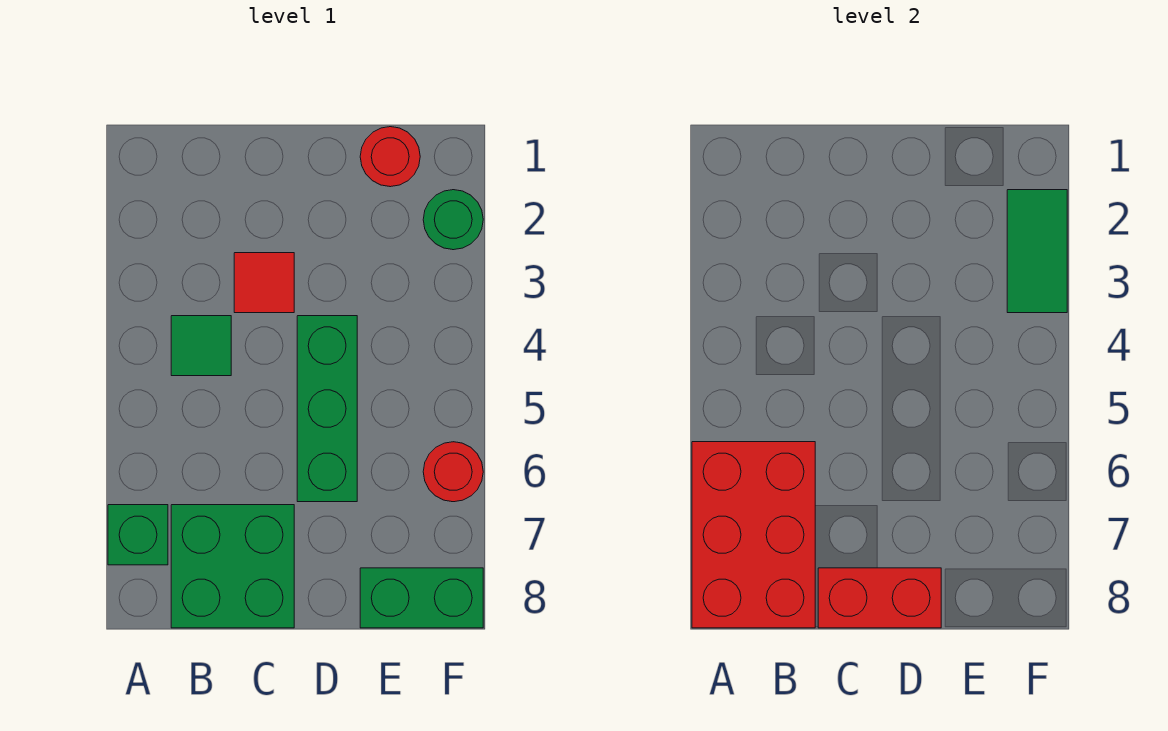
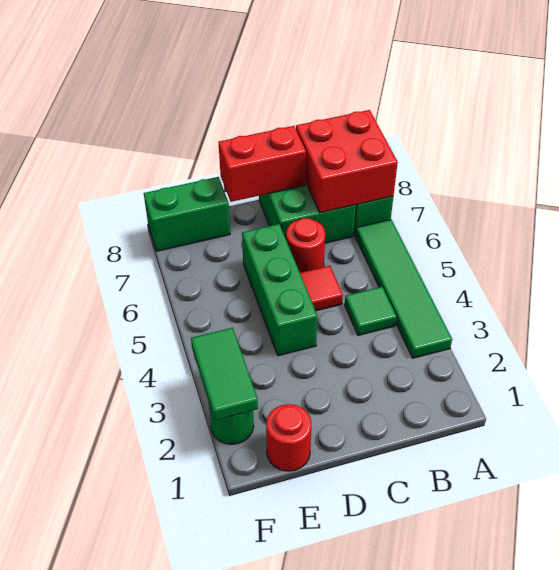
none -> green tile A3:A6 level 1
red brick A6:B8 level 2 -> red brick A7:B8 level 2
red tile C3 level 1 -> red tile C5 level 1
red round brick F6 level 1 -> red round brick C6 level 1

